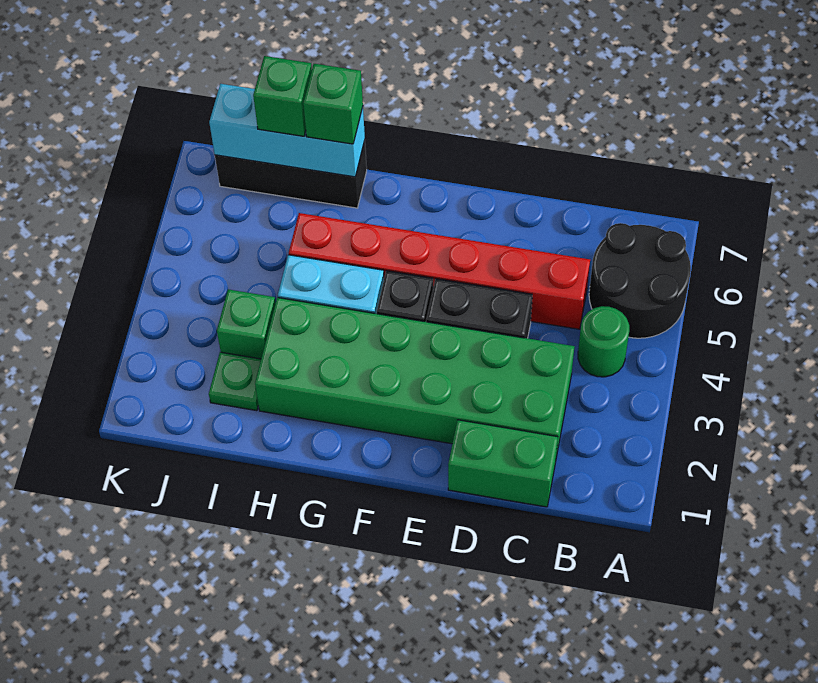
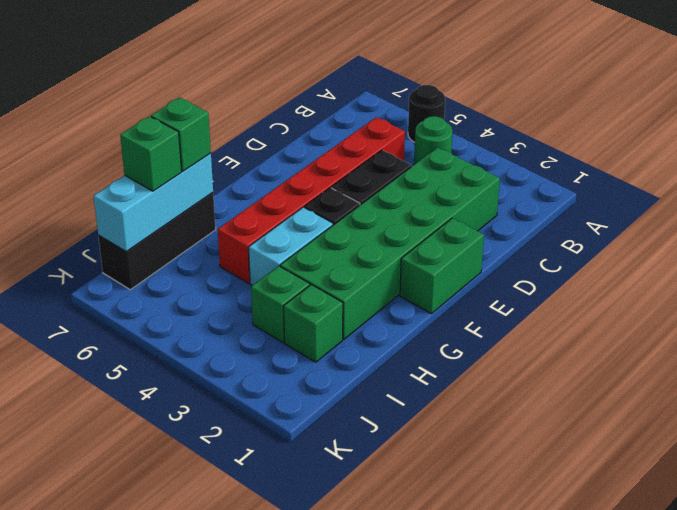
black round brick A5:B6 level 1 -> black round brick A5 level 1
green brick C1:D1 level 1 -> green brick E1:F1 level 1
green plate I2 level 1 -> green brick I2 level 1

